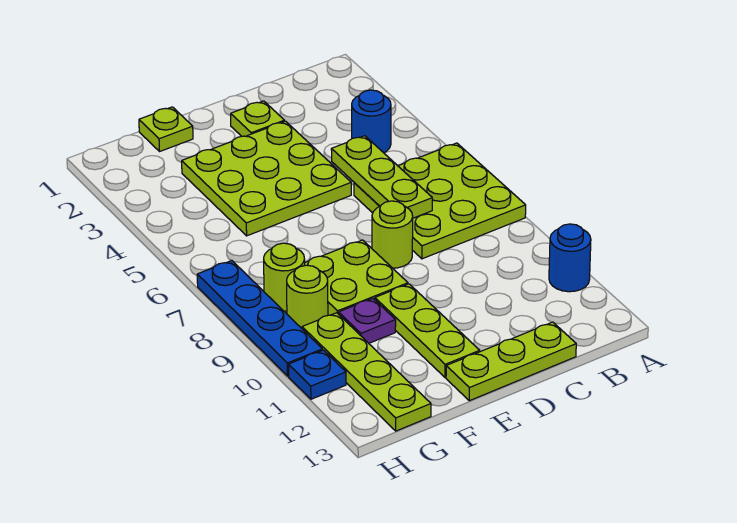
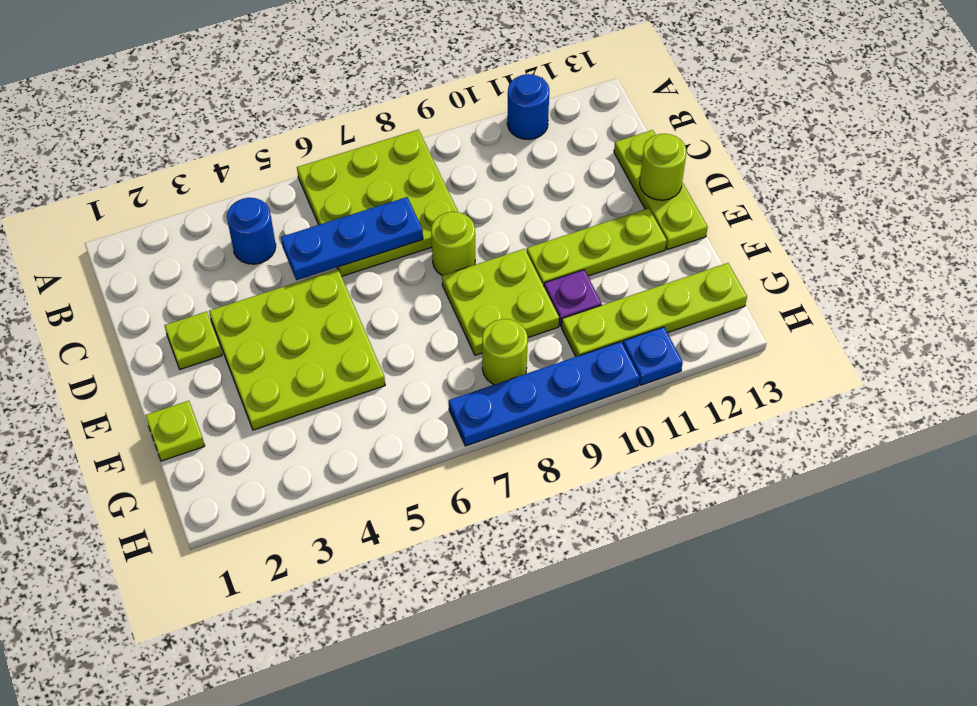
lime plate C5:C7 level 2 -> blue plate C5:C7 level 2
lime round brick G9 level 1 -> lime round brick D13 level 2

